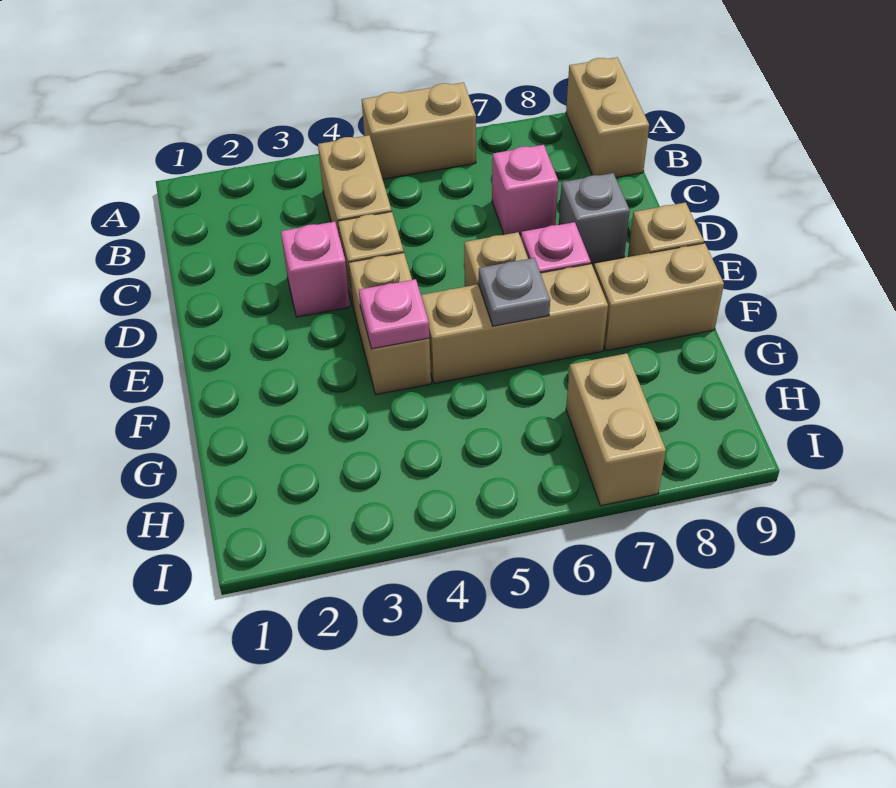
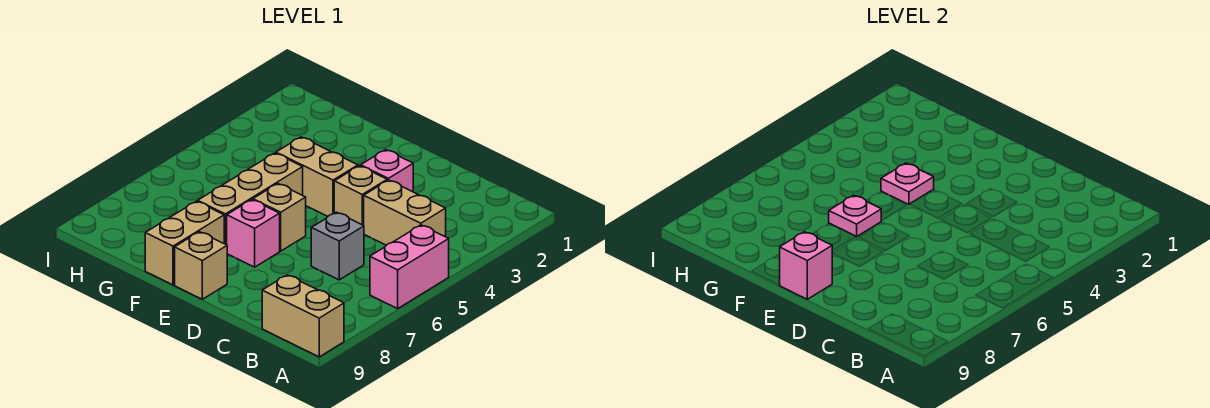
tan brick A5:A6 level 1 -> pink brick A5:A6 level 1
pink brick C7 level 1 -> pink brick E9 level 2
grey brick D8 level 1 -> grey brick C6 level 1
grey plate F6 level 2 -> pink plate F6 level 2
tan brick H7:I7 level 1 -> none

